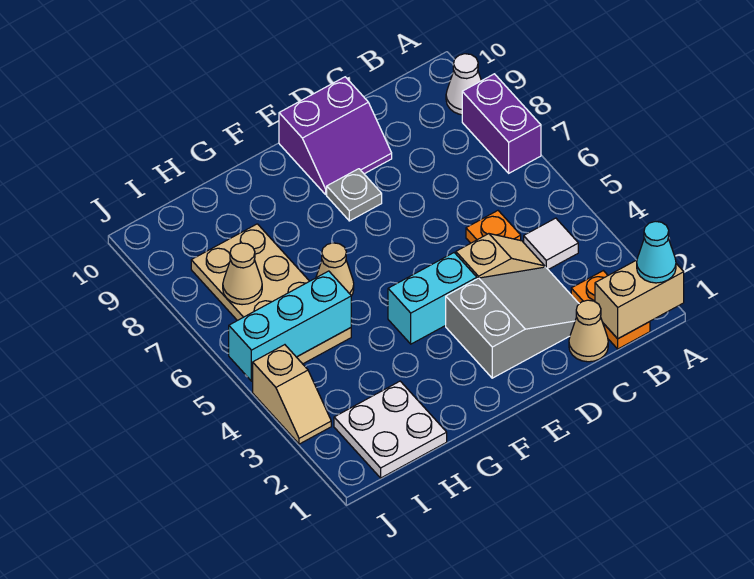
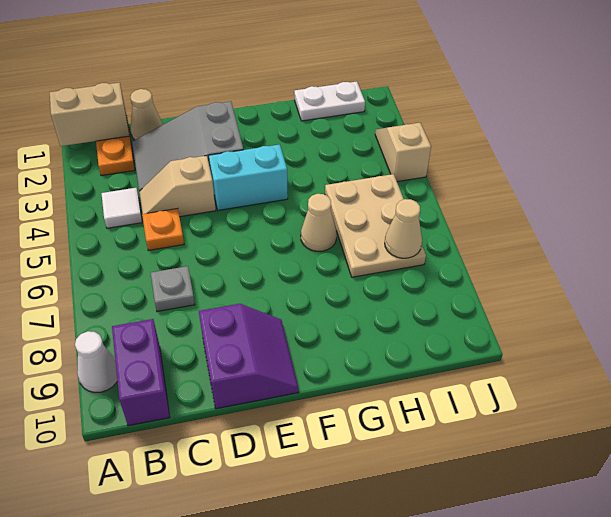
cyan cone A1 level 3 -> none
purple brick A7:A8 level 1 -> purple brick B9:B10 level 1
purple slope D9:E10 level 1 top 10 -> purple slope D9:E10 level 1 top D
grey plate E8 level 1 -> grey plate C7 level 1
white plate H1:I2 level 1 -> white plate H1:I1 level 1
tan plate H5:I8 level 1 -> tan plate H5:I7 level 1
cyan brick H5:J5 level 2 -> none

